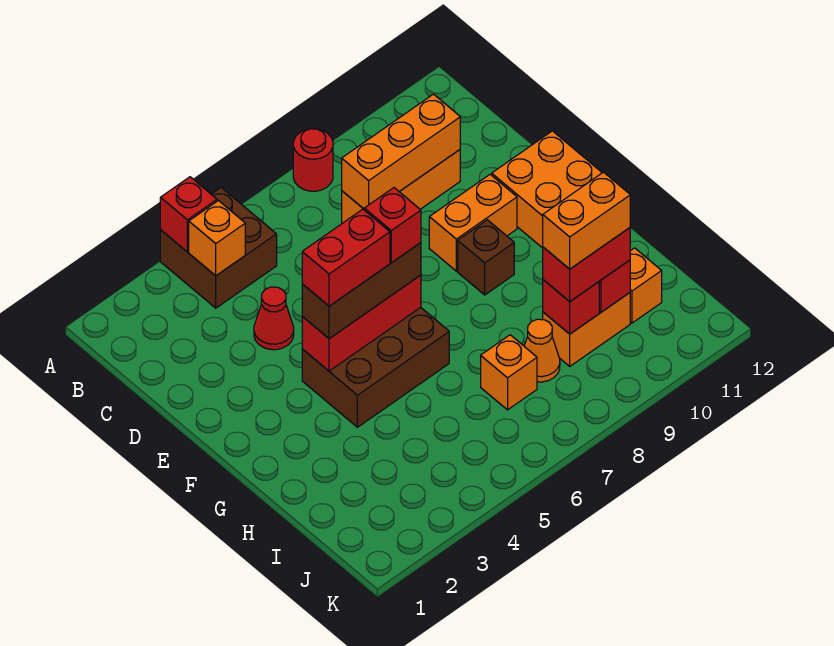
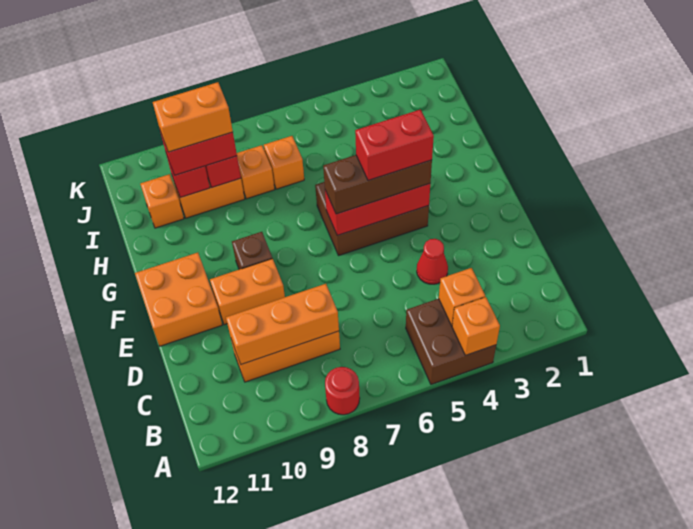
red brick A4 level 2 -> orange brick A4 level 2
red brick F6 level 4 -> none
orange cone I8 level 1 -> orange brick I8 level 1

